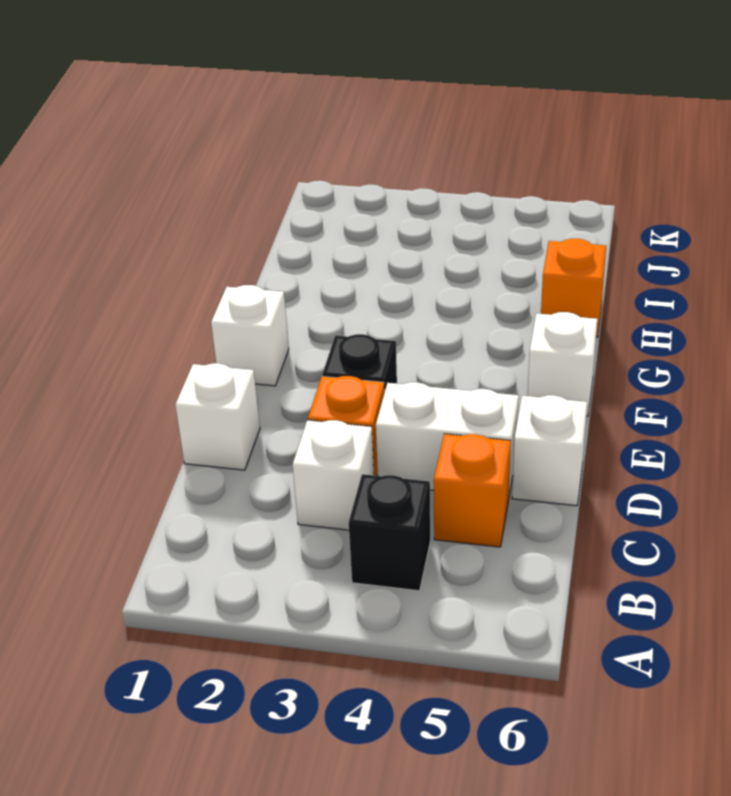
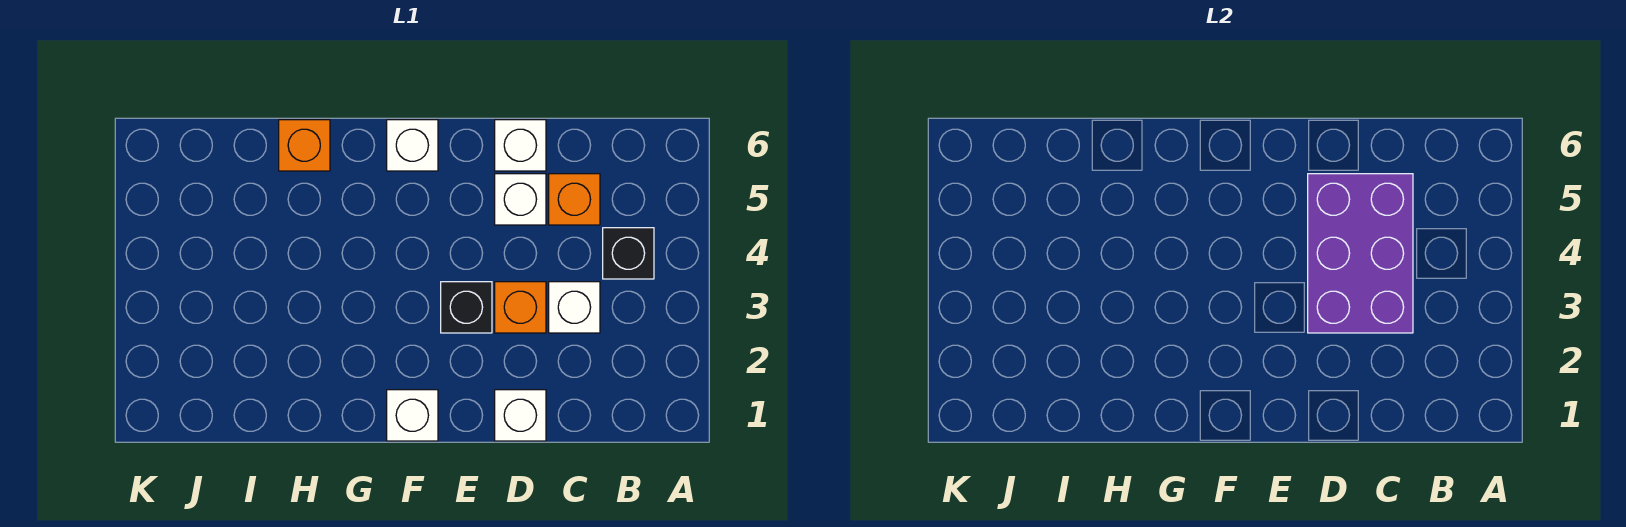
none -> purple brick C3:D5 level 2
white brick D4:D5 level 1 -> white brick D5 level 1

